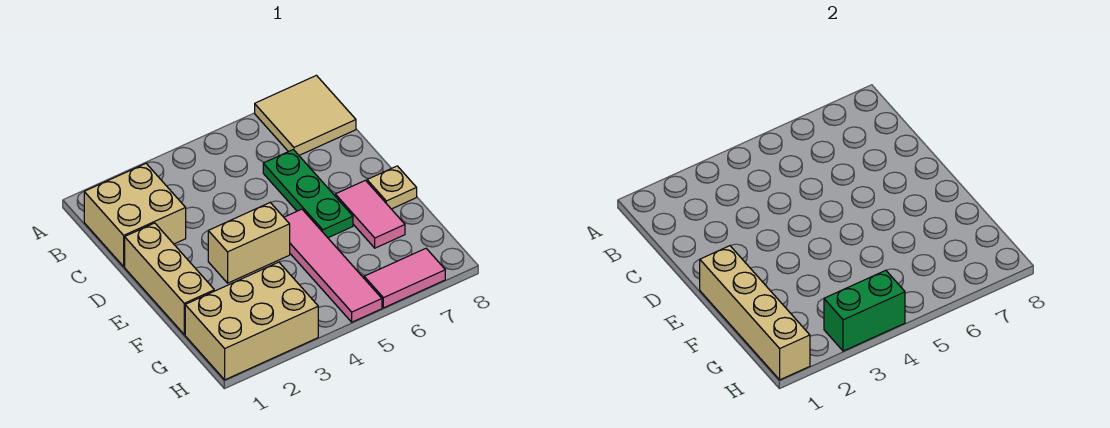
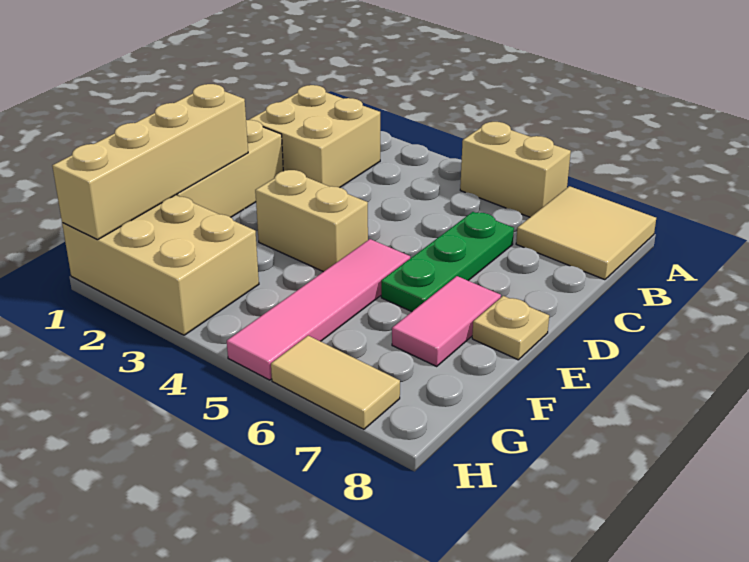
none -> tan brick A5:A6 level 1
green brick H3:H4 level 2 -> none
pink tile H6:H7 level 1 -> tan tile H6:H7 level 1

